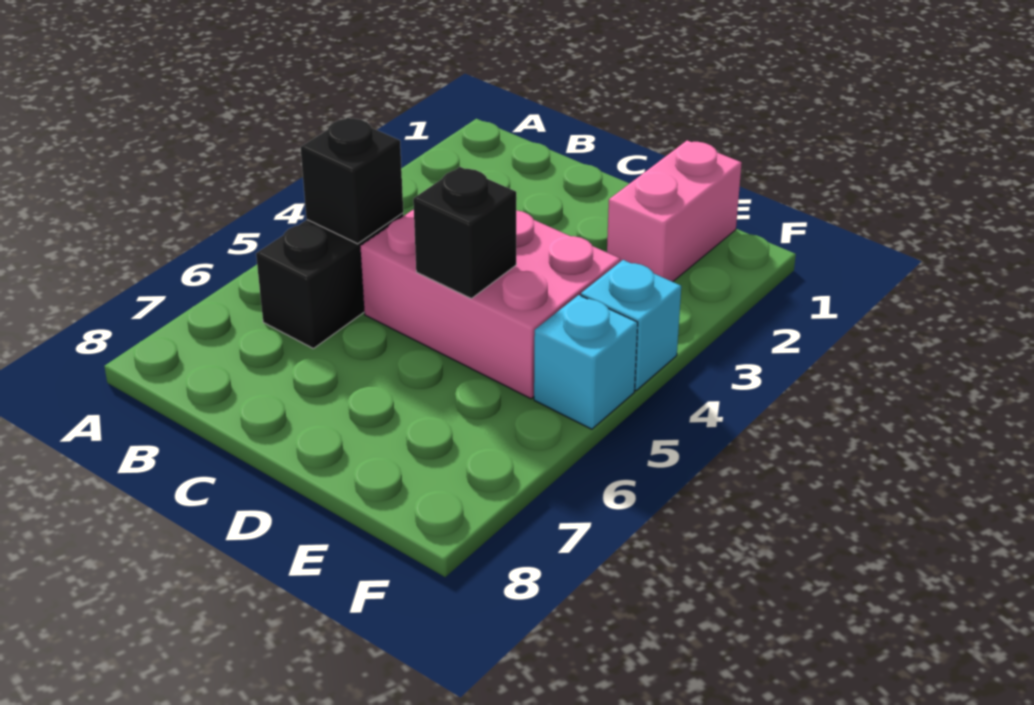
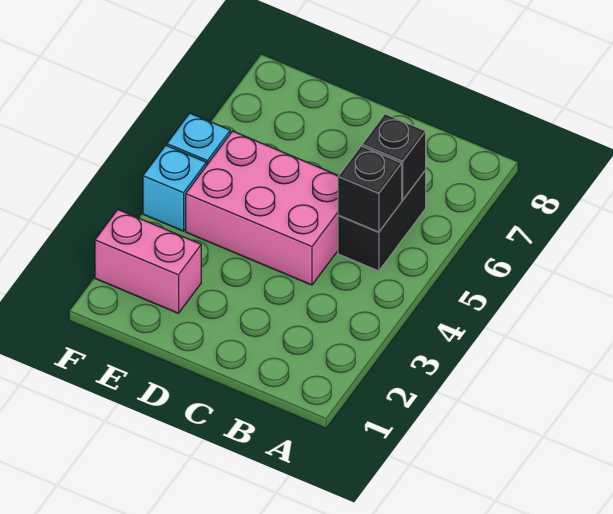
black brick D5 level 2 -> black brick B6 level 2
pink brick E1:E2 level 1 -> pink brick E2:F2 level 1

